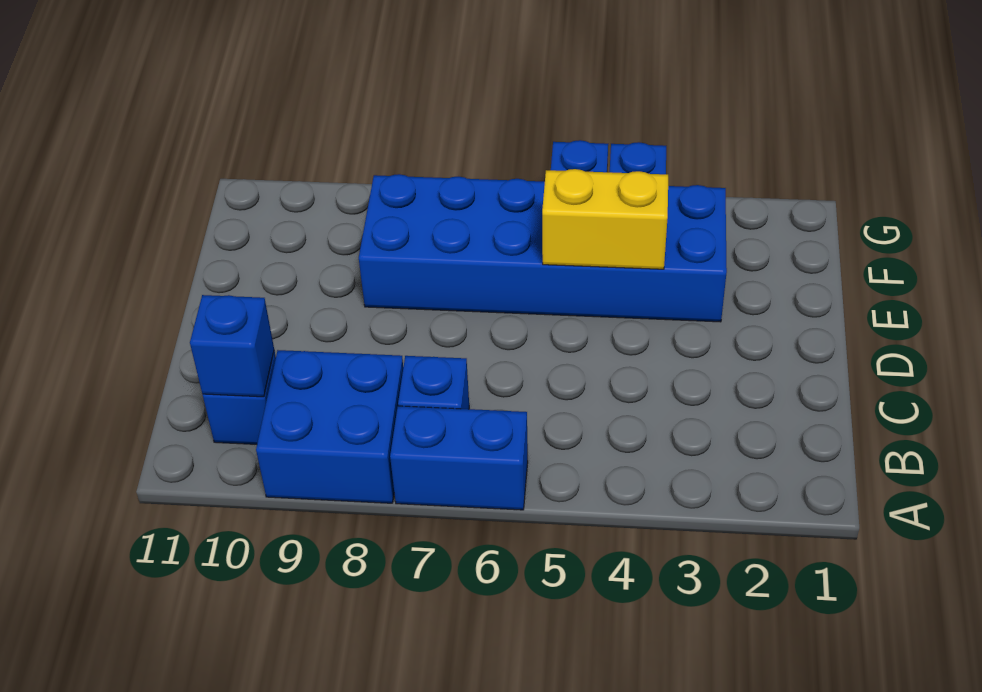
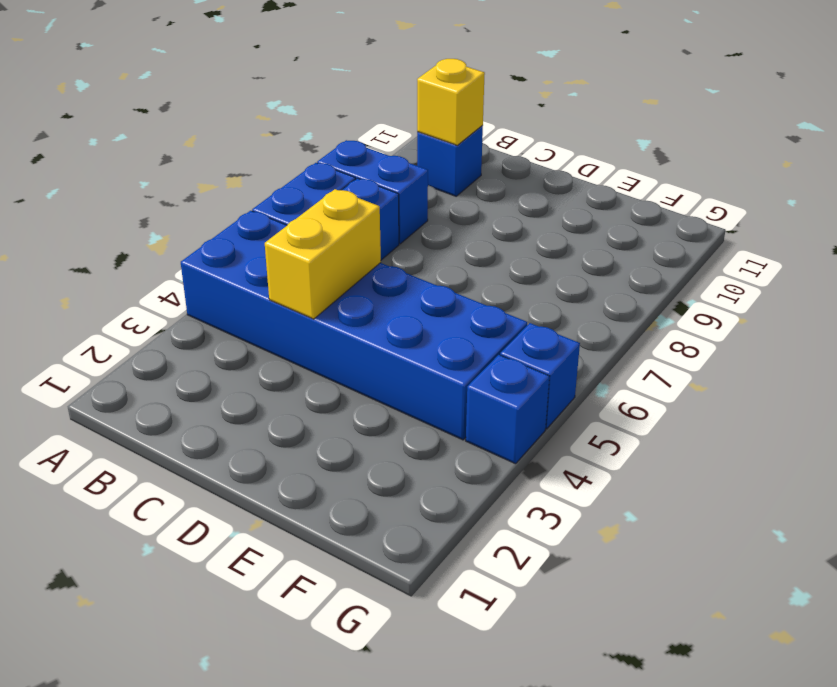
blue brick A8:B9 level 1 -> blue brick A8:B8 level 1
blue brick B10 level 2 -> yellow brick B10 level 2
blue brick E3:F8 level 1 -> blue brick A4:F5 level 1
yellow brick E4:E5 level 2 -> yellow brick C4:C5 level 2

